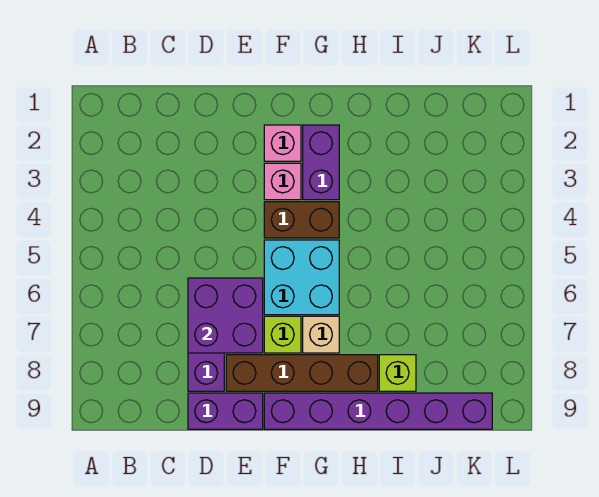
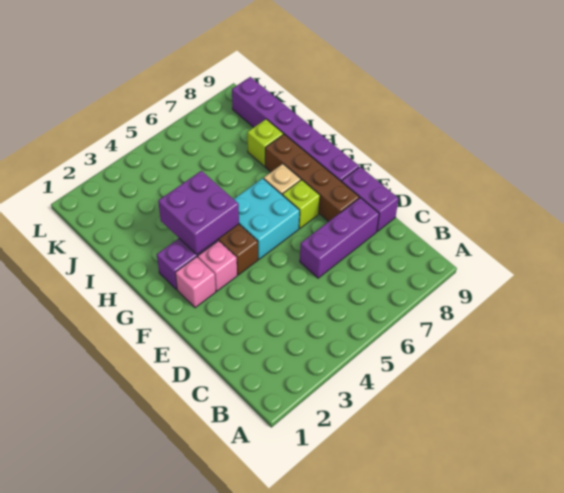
purple brick D6:E7 level 2 -> purple brick G3:H4 level 2

